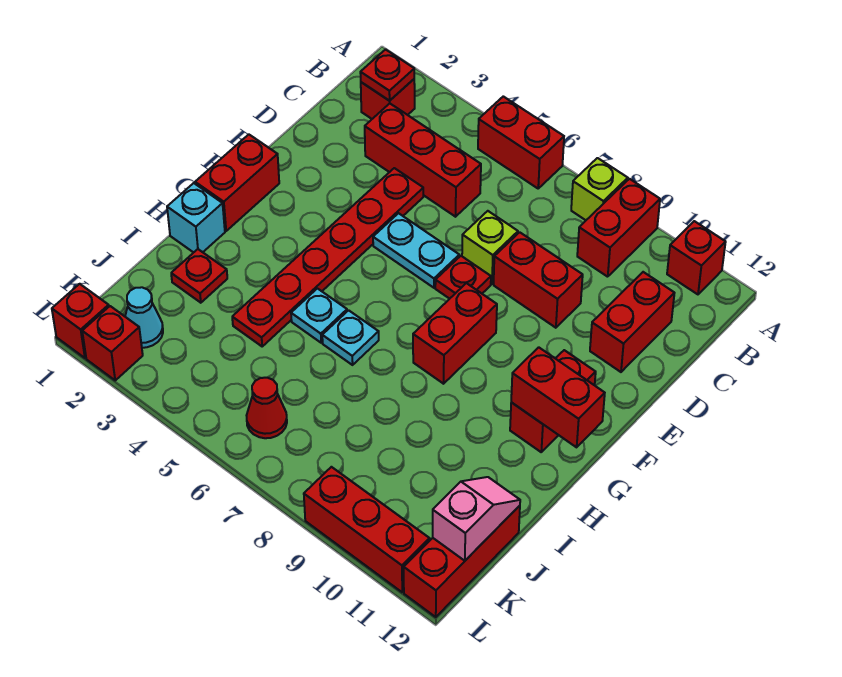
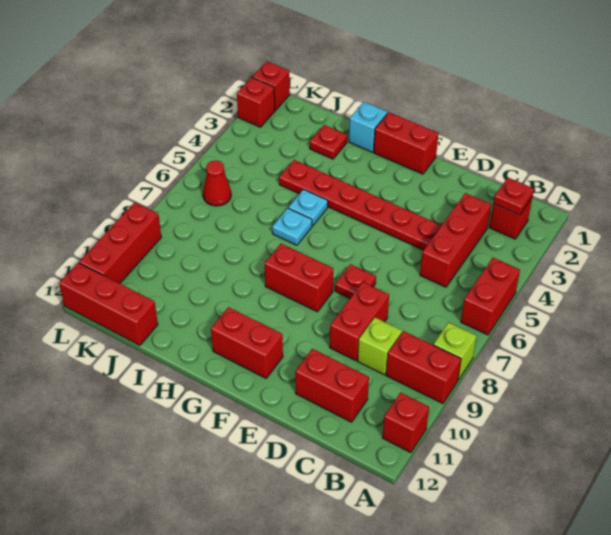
lime brick D7 level 1 -> lime brick C9 level 1
cyan plate E5:E6 level 1 -> none
red brick G11:G12 level 2 -> none
pink slope J12:K12 level 2 top K -> none
cyan cone K2 level 1 -> none

